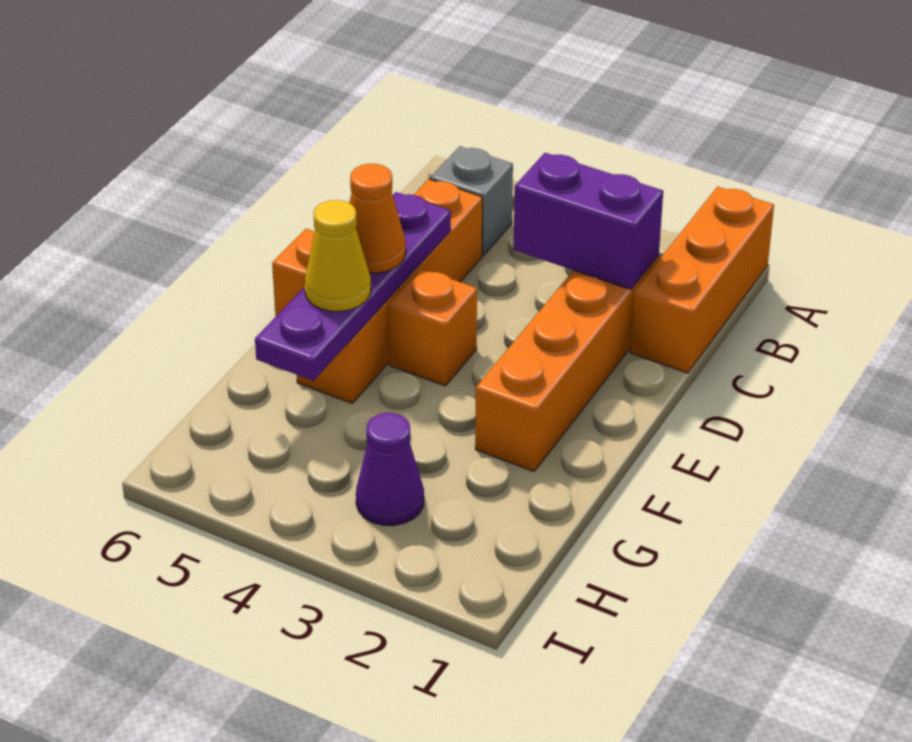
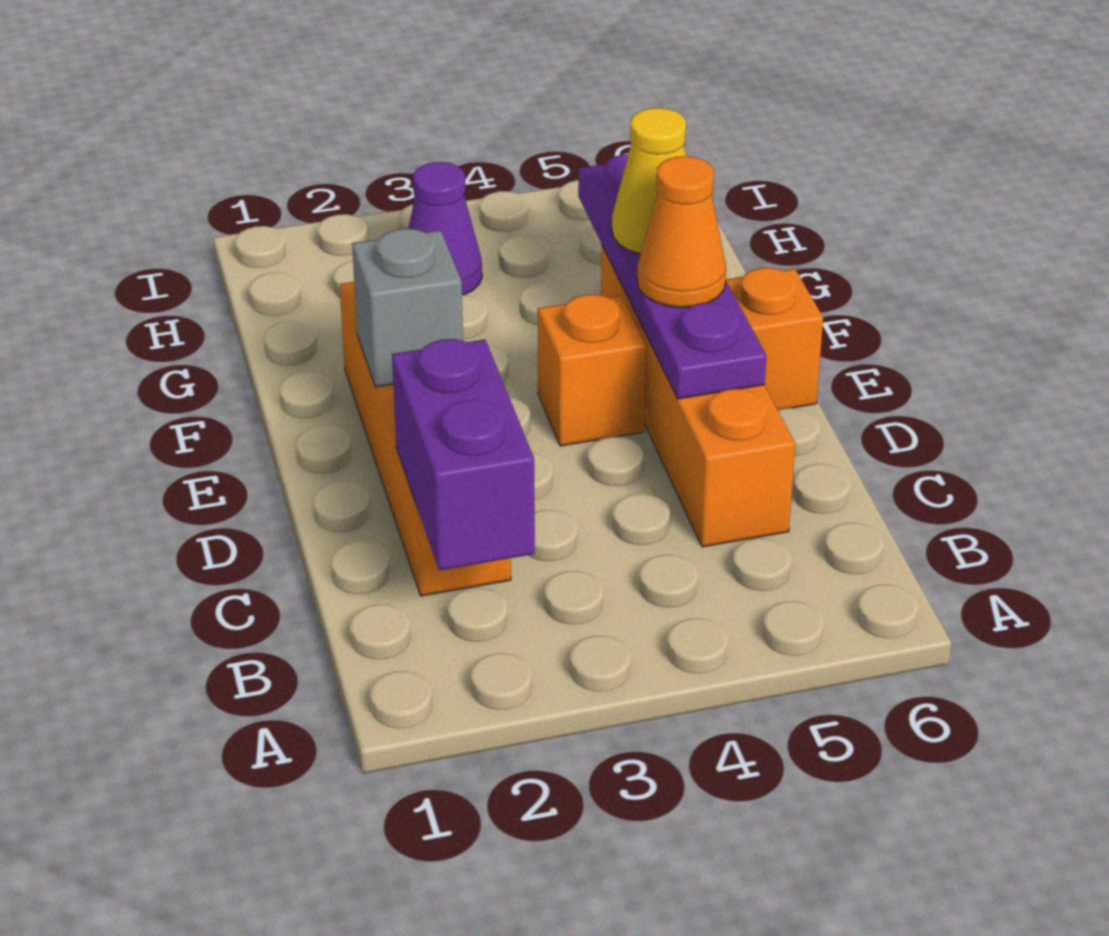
orange brick A1:C1 level 1 -> none
grey brick B5 level 1 -> grey brick E2 level 2
purple brick C2:C3 level 2 -> purple brick B2:C2 level 2

